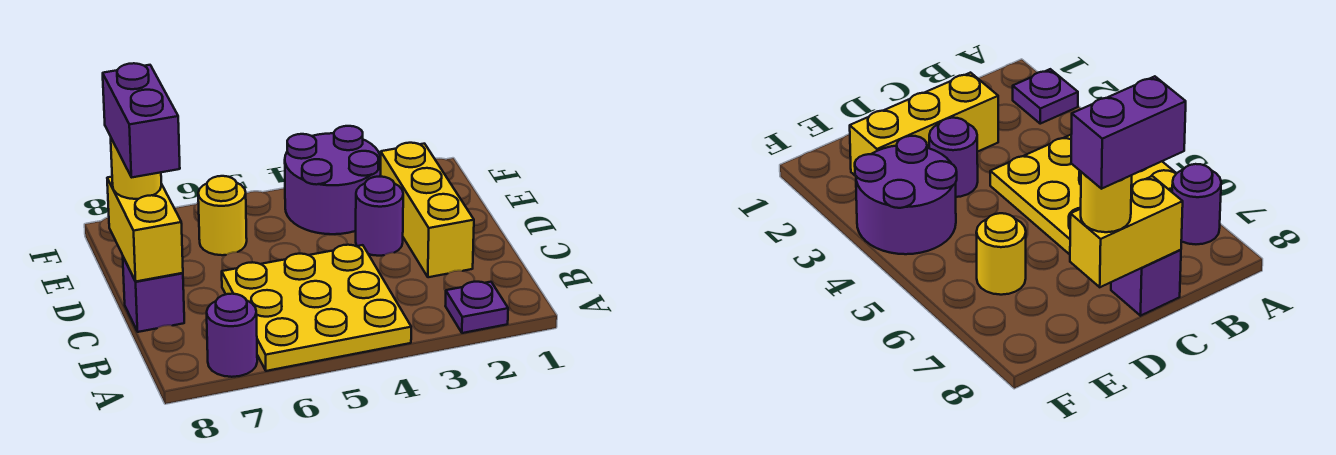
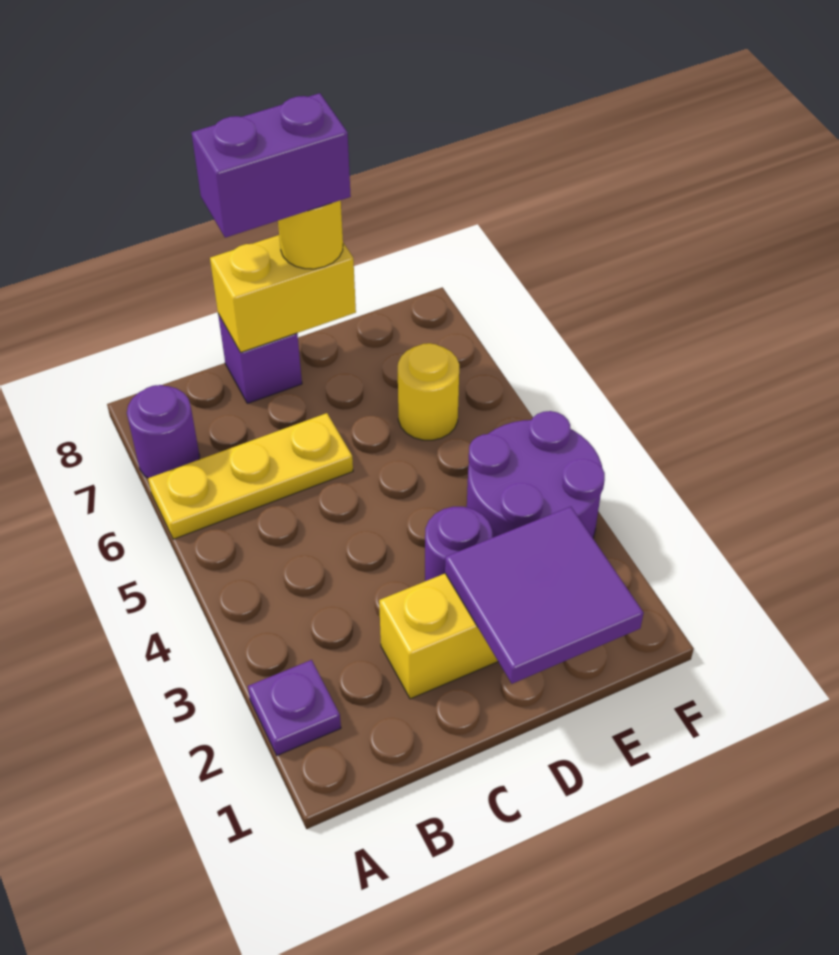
yellow plate A4:C6 level 1 -> yellow plate A6:C6 level 1
none -> purple tile D1:E2 level 2

